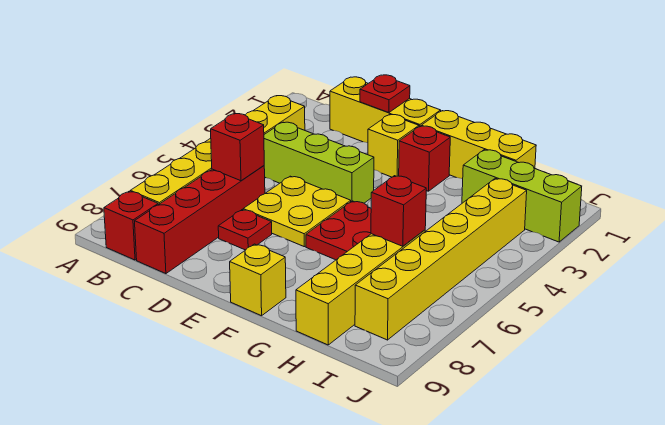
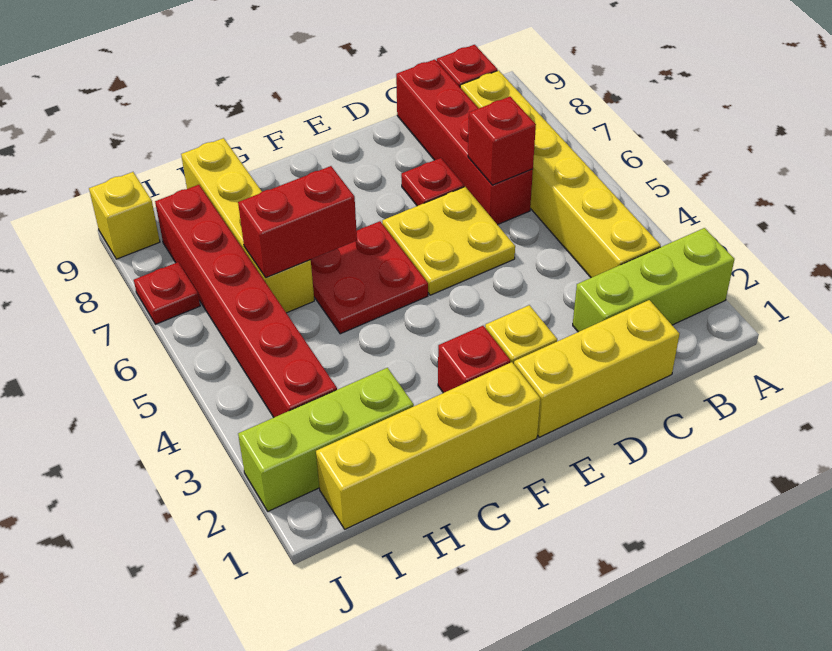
lime brick C4:E4 level 1 -> lime brick A2:C2 level 1
red plate D1 level 2 -> red plate J7 level 1
yellow brick F1:H1 level 1 -> yellow brick F1:I1 level 1
yellow brick F9 level 1 -> yellow brick J9 level 1
red brick H6 level 2 -> red brick G6:H6 level 2
yellow brick I3:I8 level 1 -> red brick I3:I8 level 1

